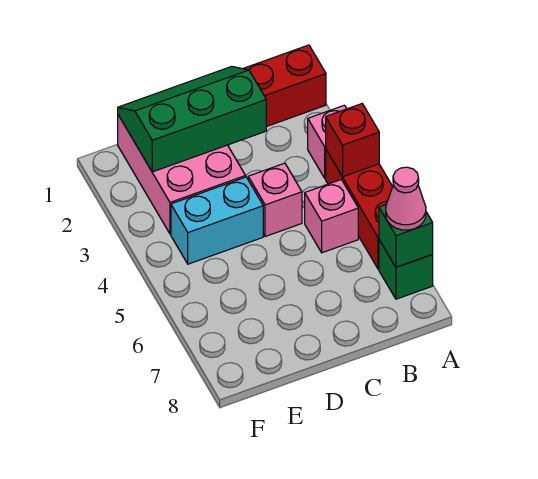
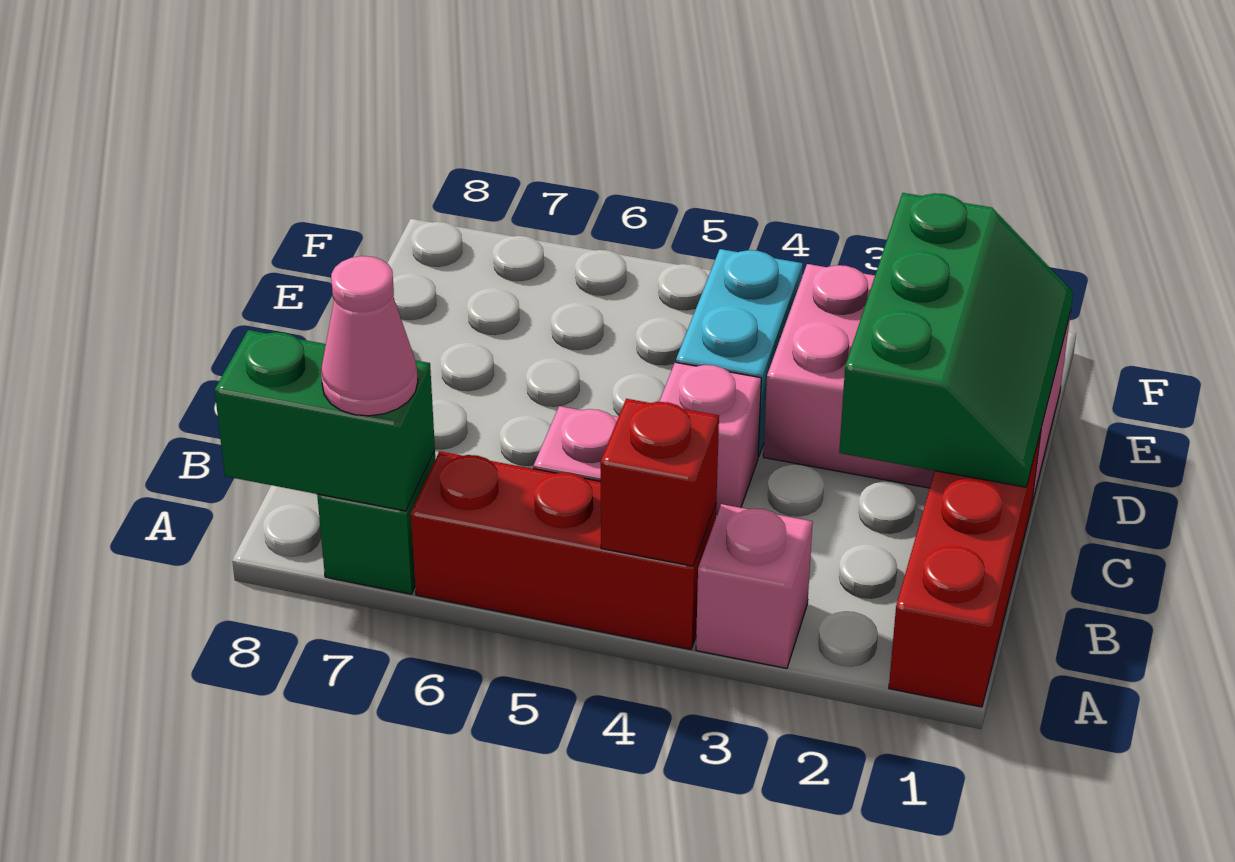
green brick A7 level 2 -> green brick A7:A8 level 2

